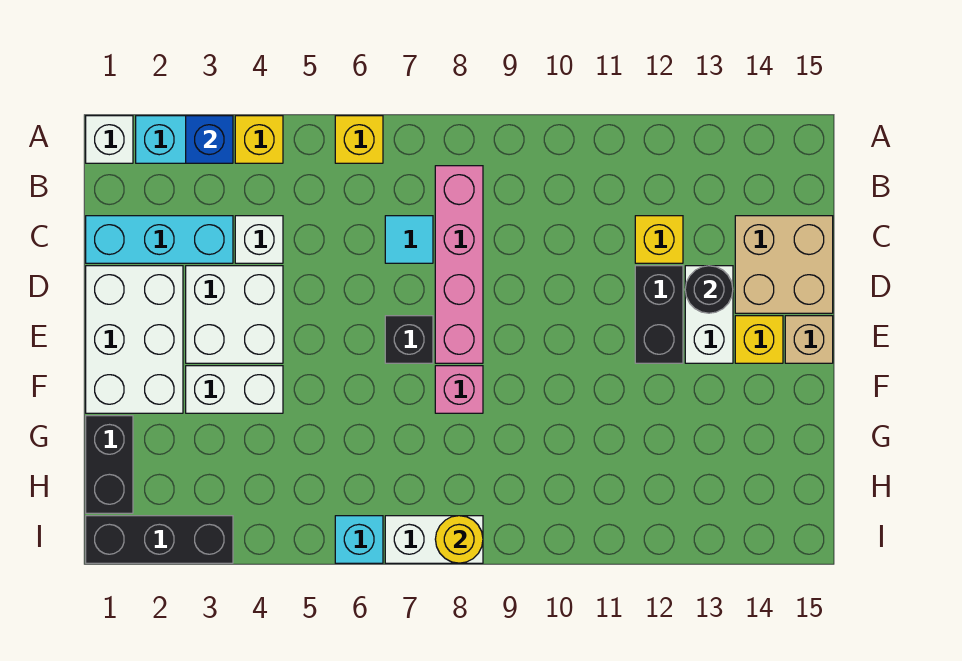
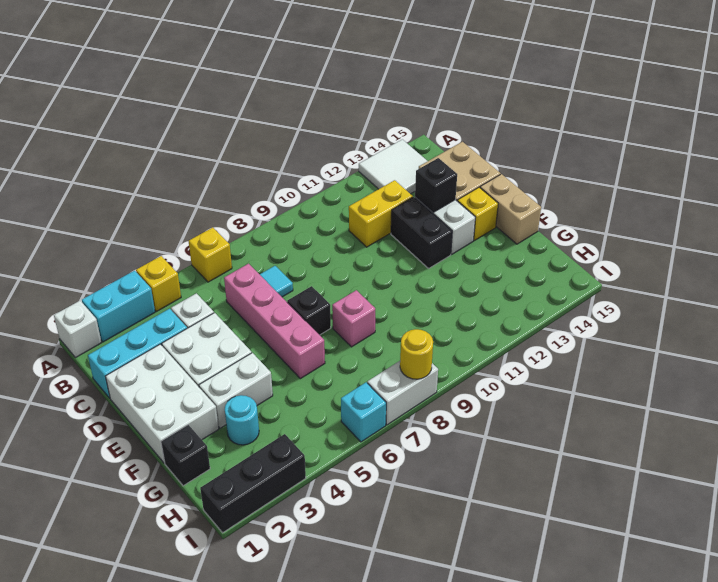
blue brick A3 level 2 -> none
none -> white tile A13:B14 level 1
pink brick B8:E8 level 1 -> pink brick C6:F6 level 1
yellow brick C12 level 1 -> yellow brick C11:C12 level 1
black round brick D13 level 2 -> black brick D13 level 2
tan brick E15 level 1 -> tan brick E15:F15 level 1
black brick G1:H1 level 1 -> black brick G1 level 1
none -> cyan round brick G3 level 1

